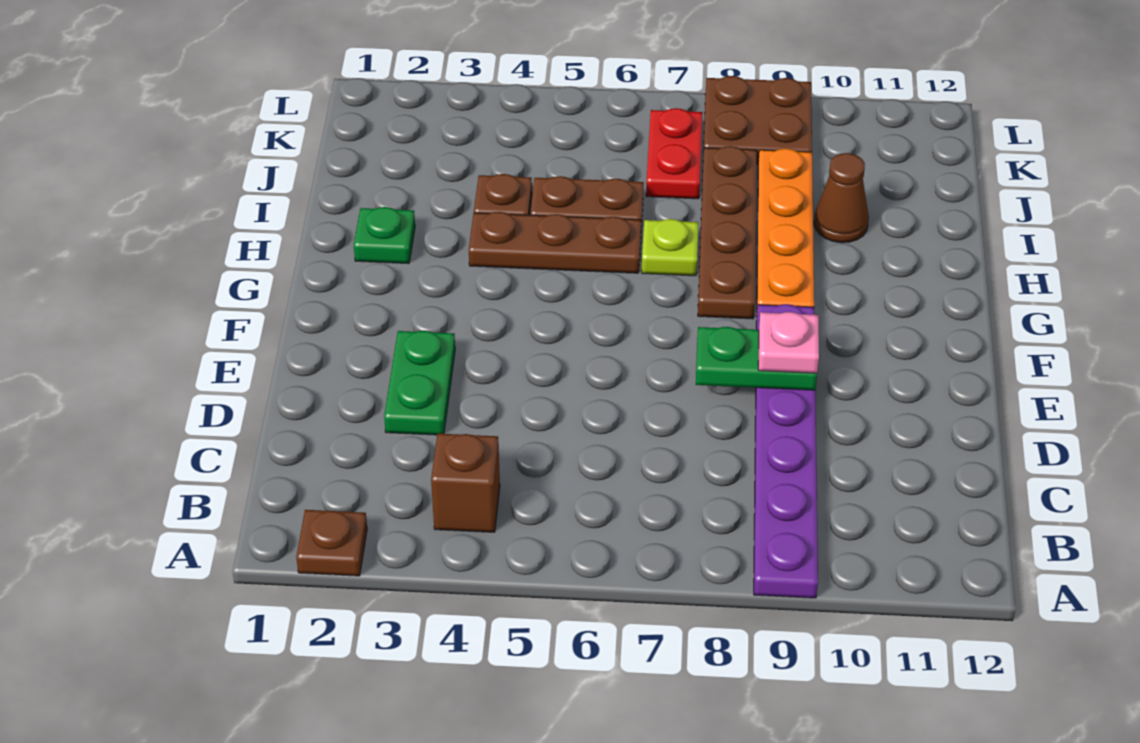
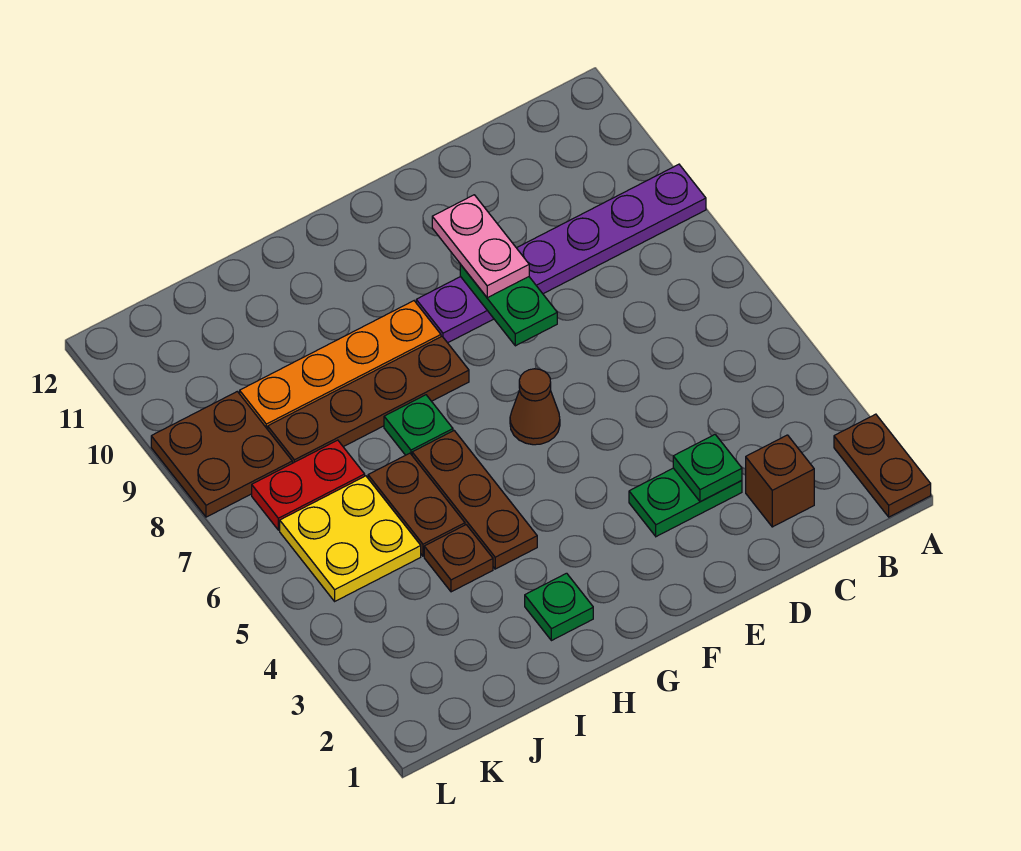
brown plate A2 level 1 -> brown plate A1:A2 level 1
brown brick B4 level 1 -> brown brick C2 level 1
none -> green plate D3 level 2
pink plate E9 level 3 -> pink plate E9:E10 level 3
lime plate H7 level 1 -> green plate H7 level 1
brown cone I10 level 1 -> brown cone F6 level 1
none -> yellow plate J5:K6 level 1

